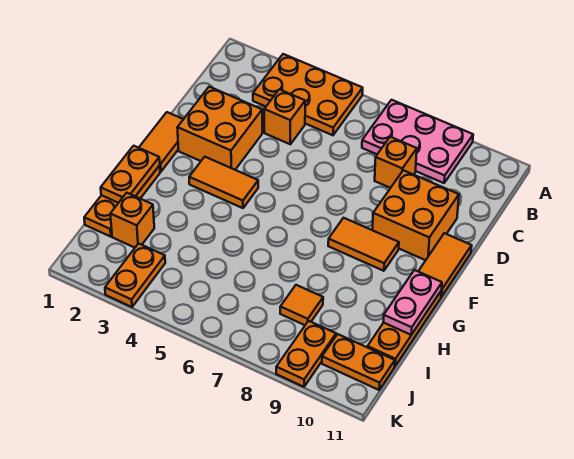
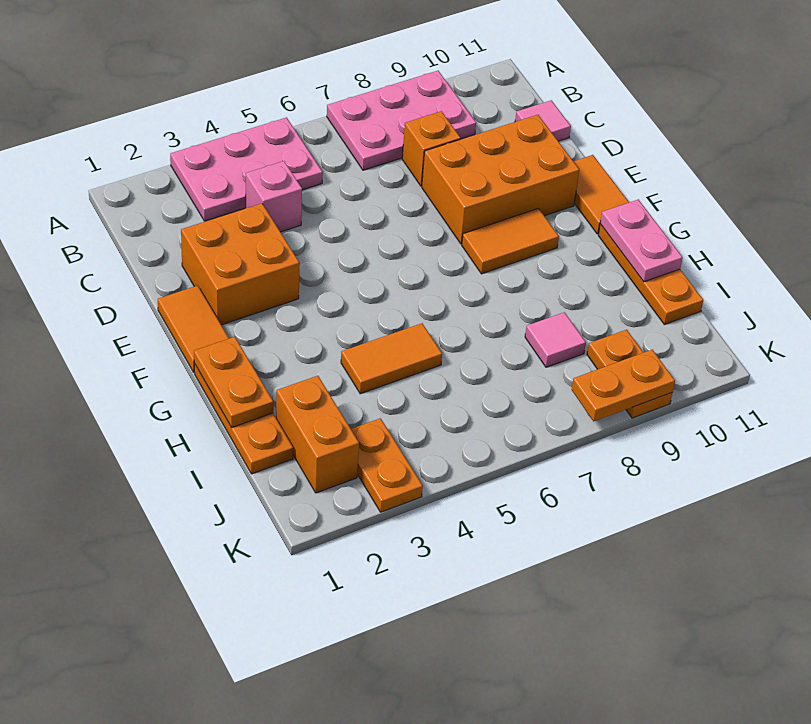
orange plate A3:B5 level 1 -> pink plate A3:B5 level 1
orange brick C4 level 1 -> pink brick C4 level 1
none -> pink tile C11 level 1
orange brick D9:E10 level 1 -> orange brick D8:E10 level 1
orange tile F3:F4 level 1 -> orange tile H4:H5 level 1
orange brick I2 level 1 -> orange brick I2:J2 level 1
orange tile I8 level 1 -> pink tile I8 level 1
orange plate J10:J11 level 1 -> orange plate K8:K9 level 2

